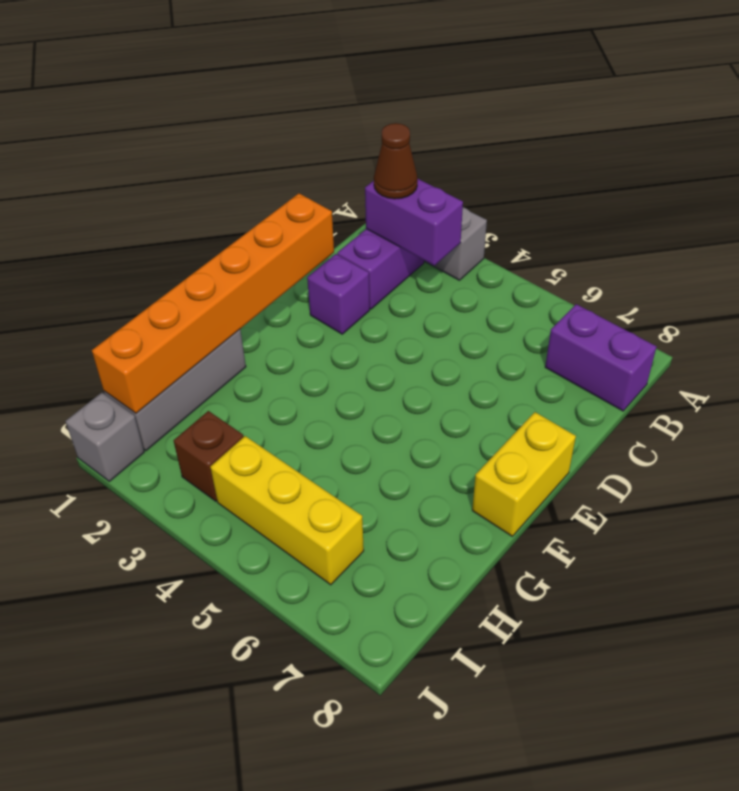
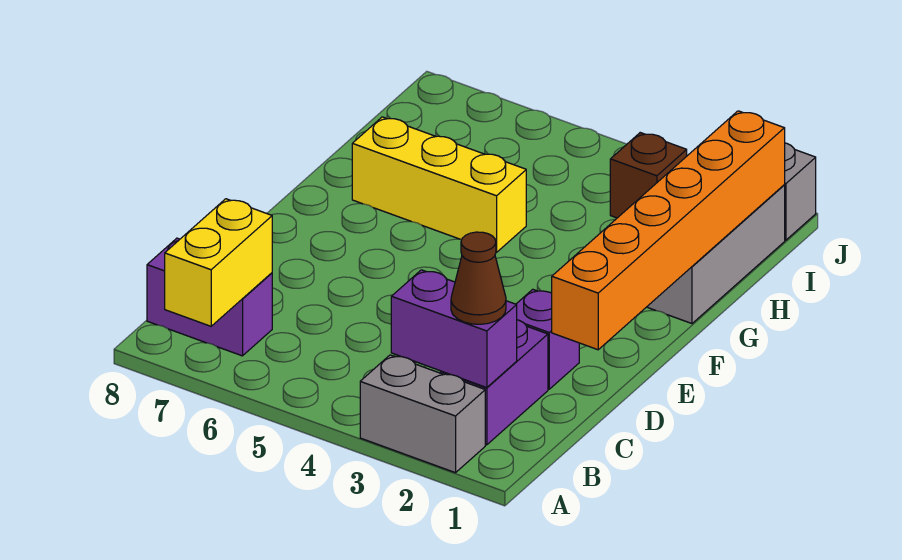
yellow brick E8:F8 level 1 -> yellow brick A7:B7 level 2
yellow brick I4:I6 level 1 -> yellow brick G5:G7 level 1

